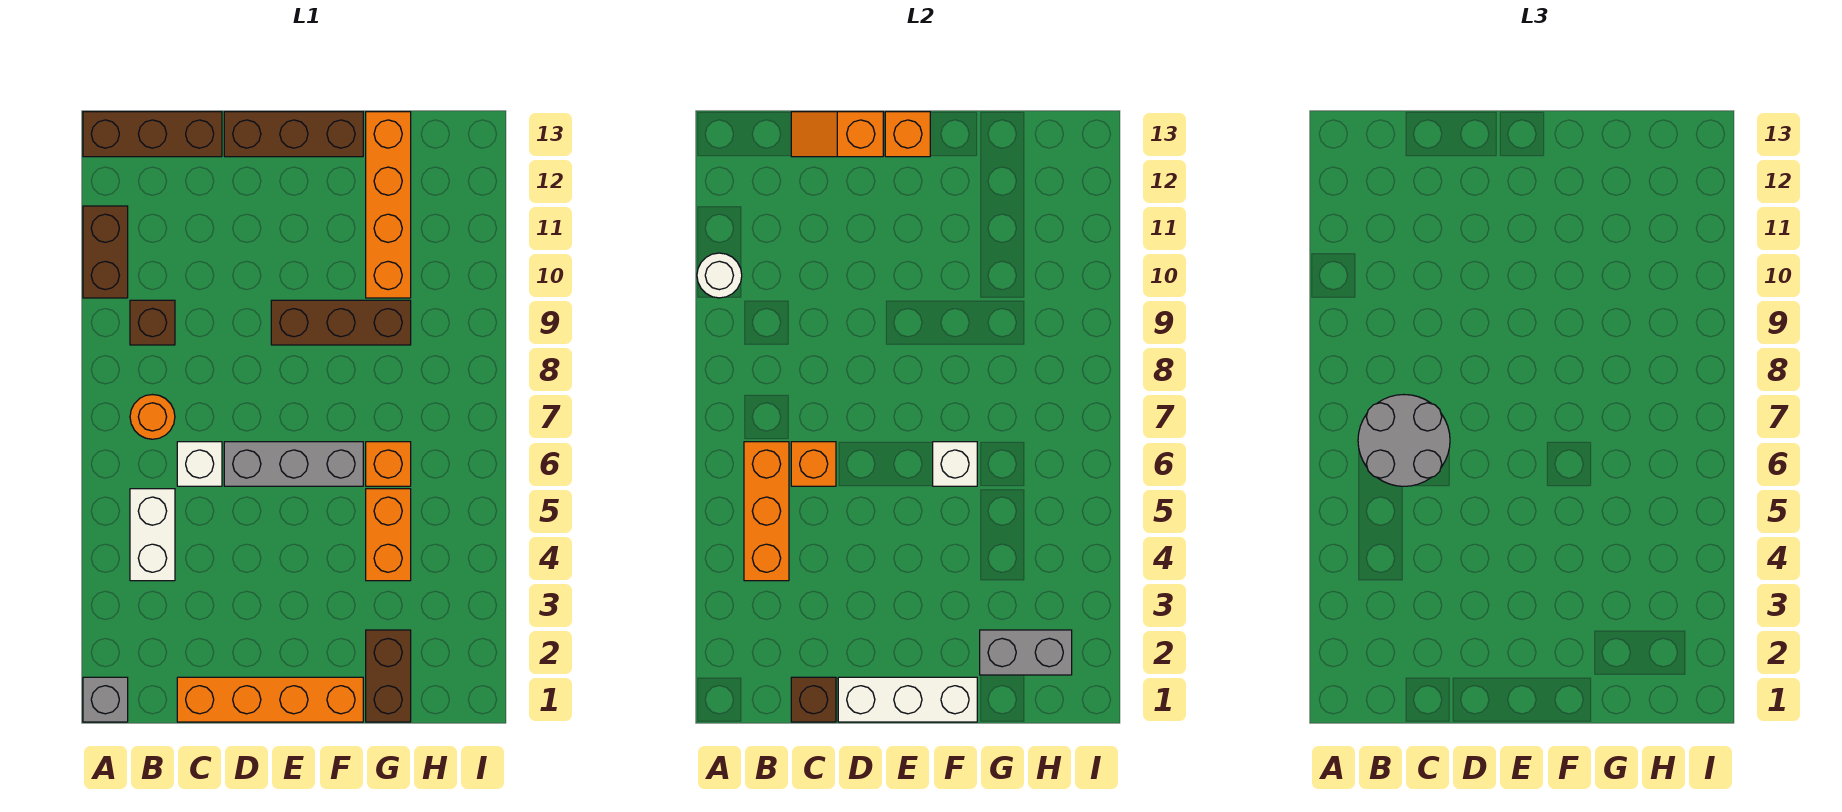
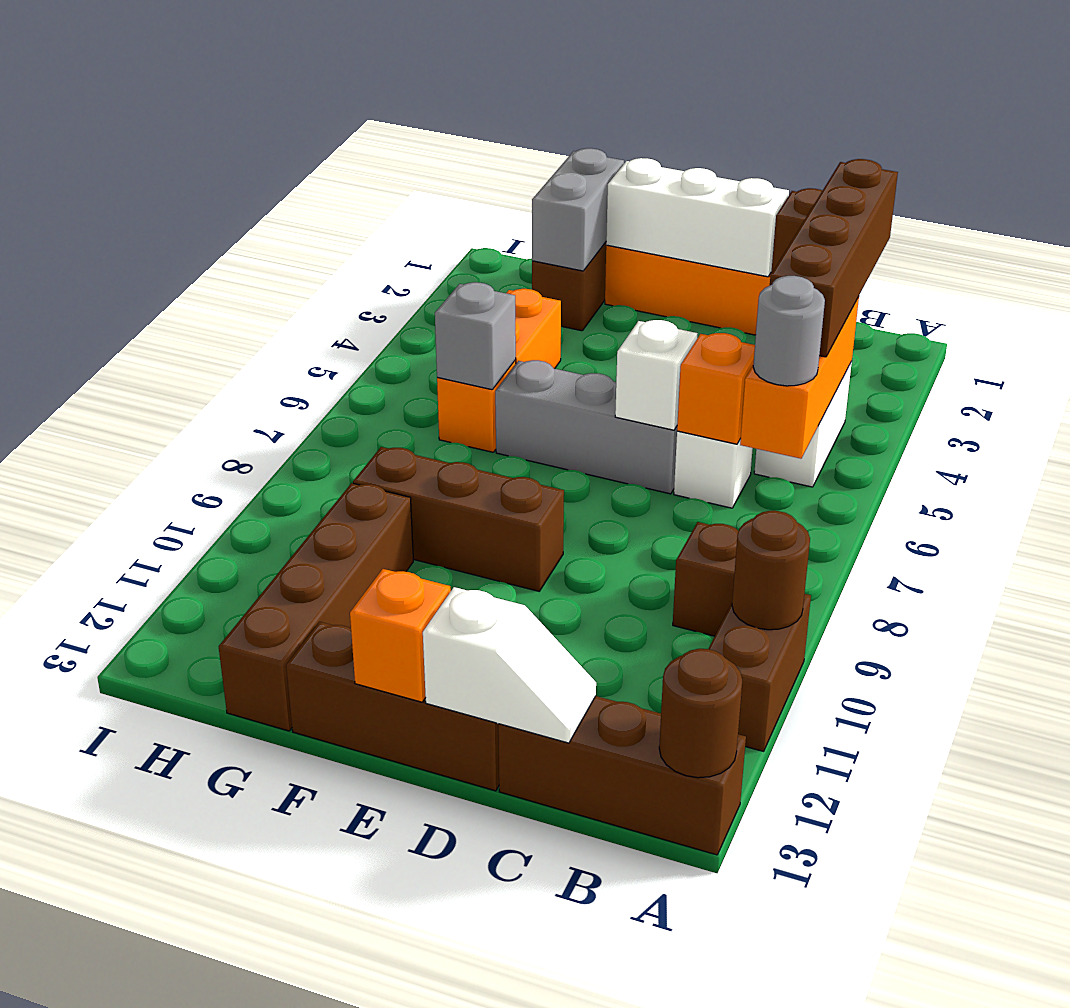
grey brick A1 level 1 -> grey brick G6 level 2
white round brick A10 level 2 -> brown round brick A10 level 2
none -> brown round brick A13 level 2
none -> brown brick B2:B5 level 3
grey round brick B6:C7 level 3 -> grey round brick B6 level 3
orange round brick B7 level 1 -> none
orange slope C13:D13 level 2 top D -> white slope C13:D13 level 2 top D
white brick F6 level 2 -> white brick D6 level 2
grey brick G2:H2 level 2 -> grey brick G1:G2 level 2
orange brick G10:G13 level 1 -> brown brick G10:G13 level 1

